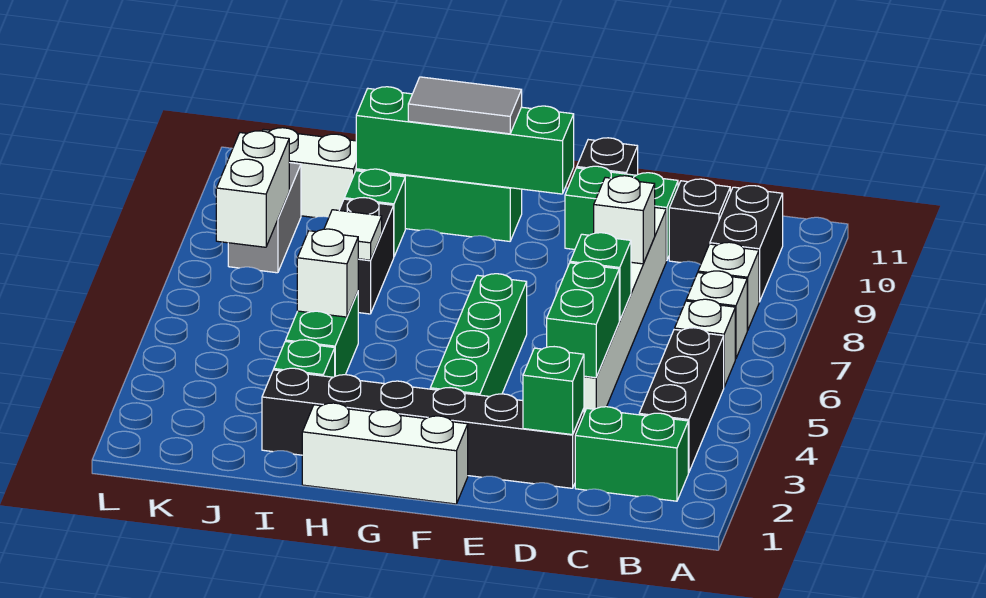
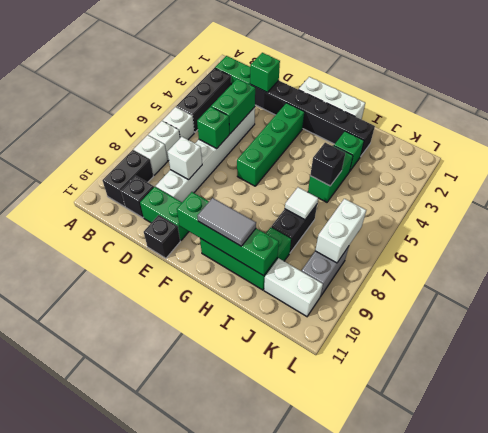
white brick I5 level 2 -> black brick I5 level 2

